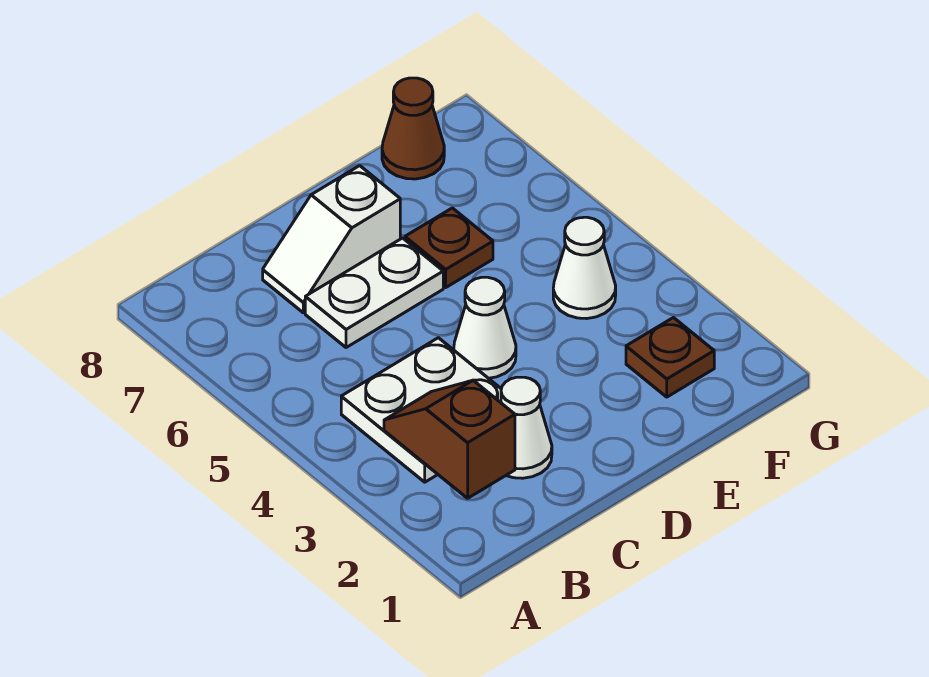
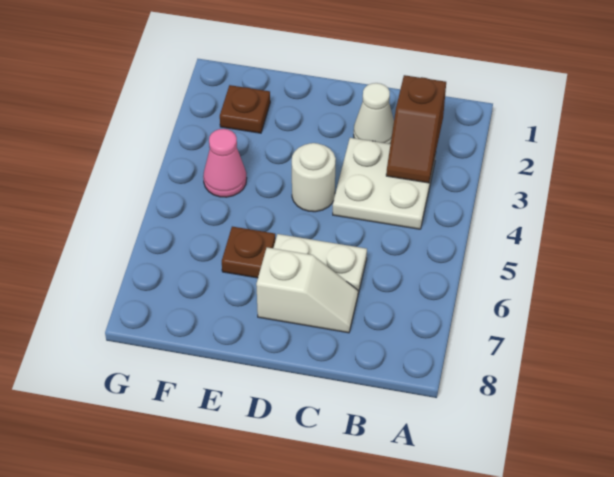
white cone D4 level 1 -> white round brick D4 level 1
white cone F4 level 1 -> pink cone F4 level 1
brown cone F8 level 1 -> none

